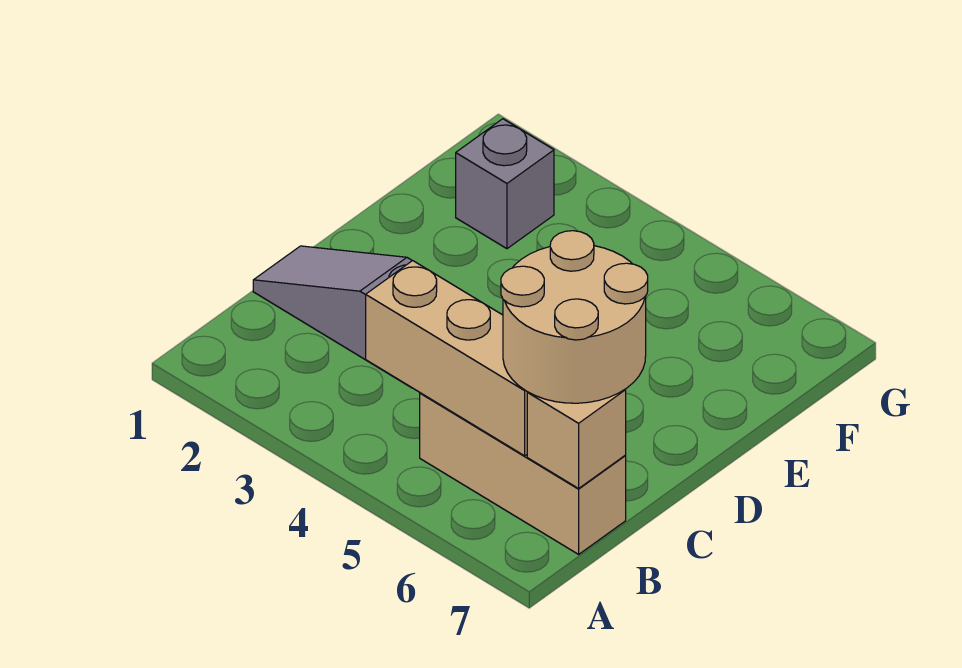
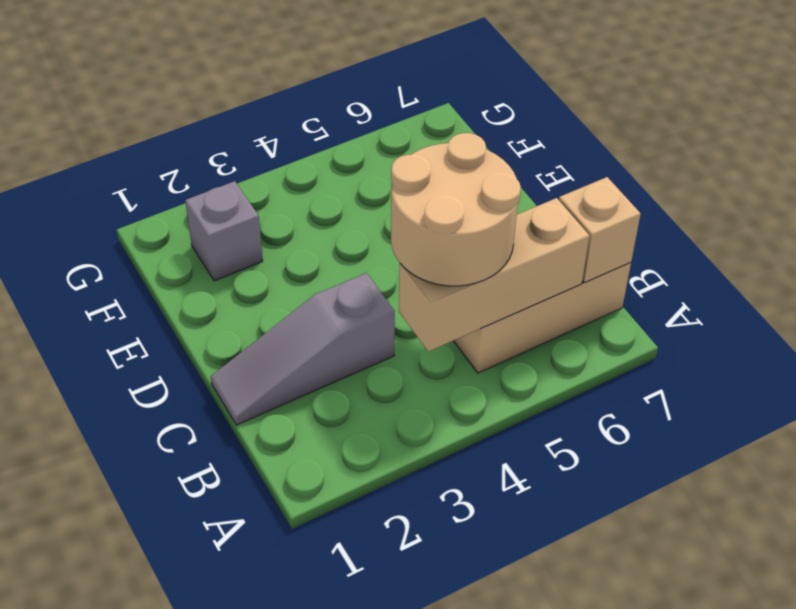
tan round brick B6:C7 level 3 -> tan round brick B4:C5 level 3

